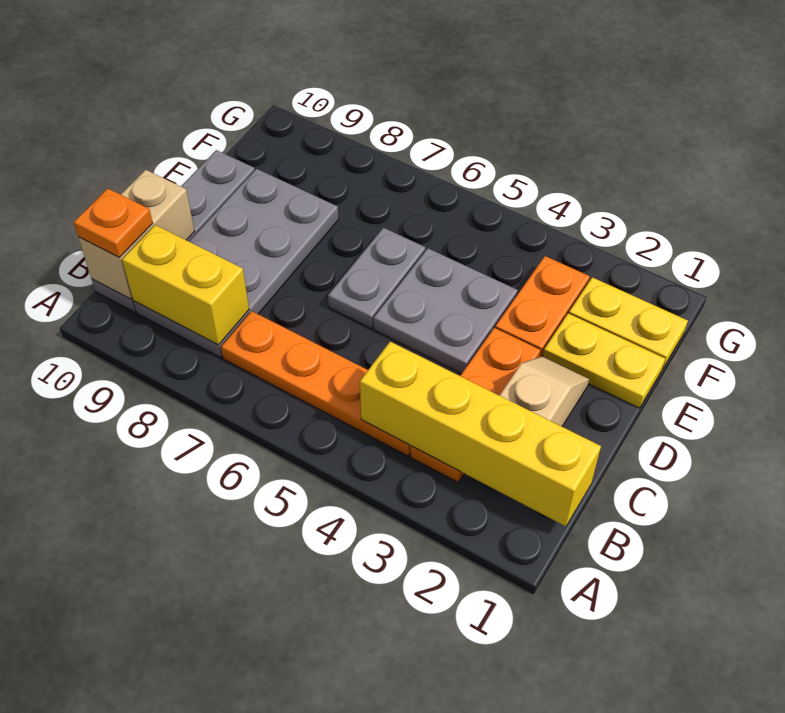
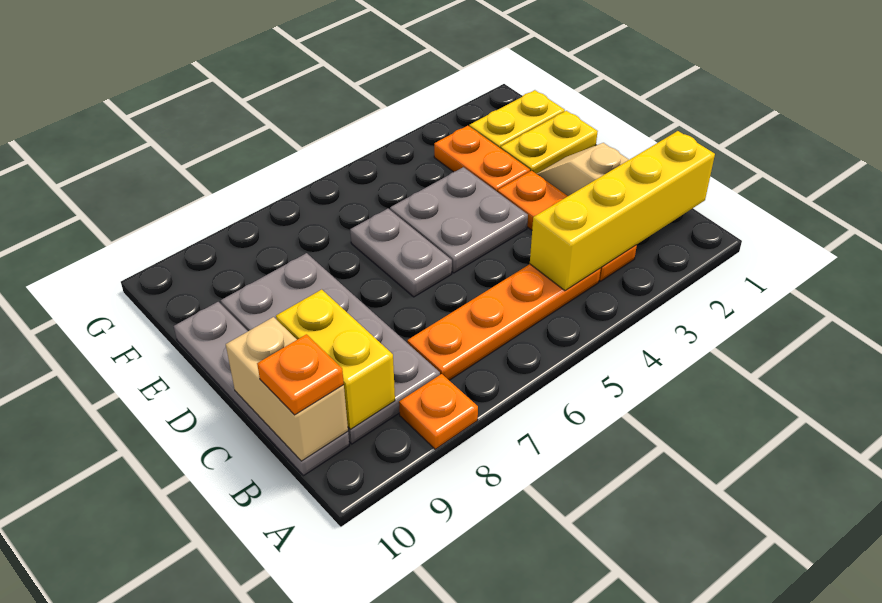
none -> orange plate A8 level 1
yellow brick B8:B9 level 2 -> yellow brick B9:C9 level 2

